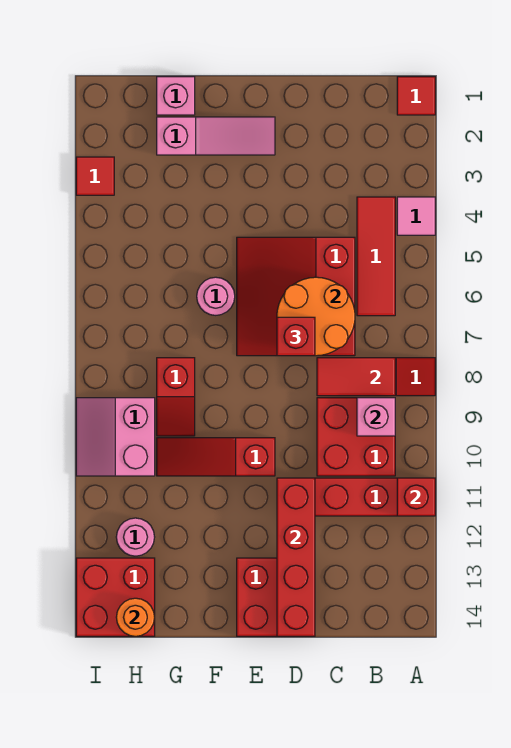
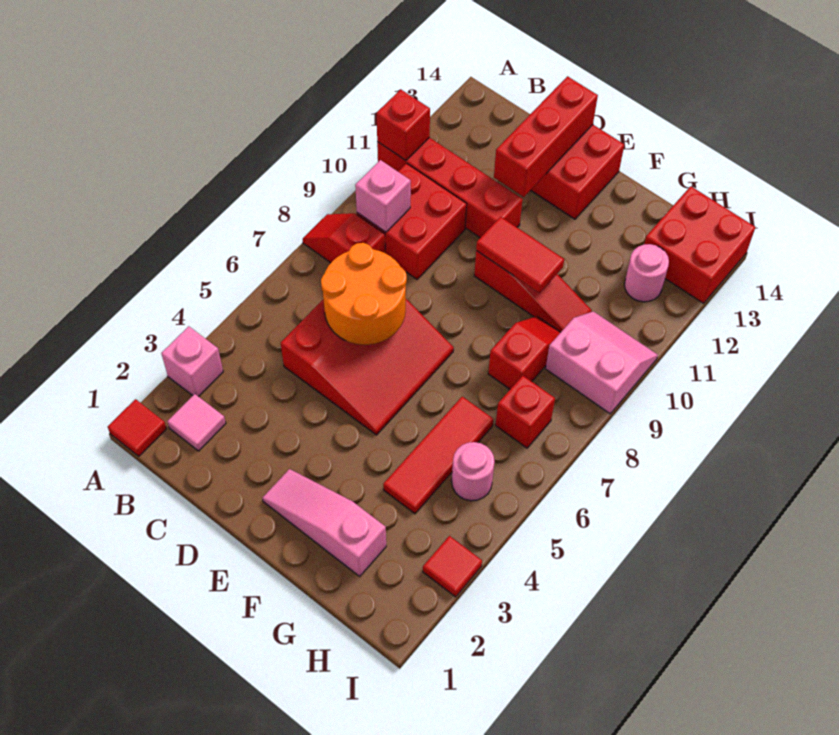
pink tile A4 level 1 -> pink tile B2 level 1
red tile B4:B6 level 1 -> red tile G4:G6 level 1
red tile B8:C8 level 2 -> red tile E10:F10 level 2
red brick D7 level 3 -> red brick H7 level 1
red brick D11:D14 level 2 -> red brick D12:D14 level 2
pink round brick F6 level 1 -> pink round brick H5 level 1
pink brick G1 level 1 -> pink brick A3 level 1
pink slope H9:I10 level 1 top H -> pink slope H9:I10 level 1 top 9
orange round brick H14 level 2 -> none

